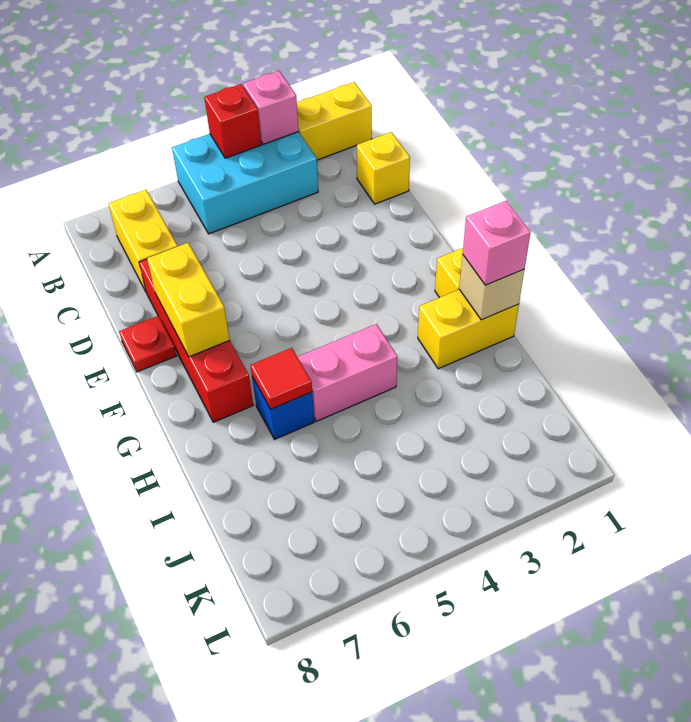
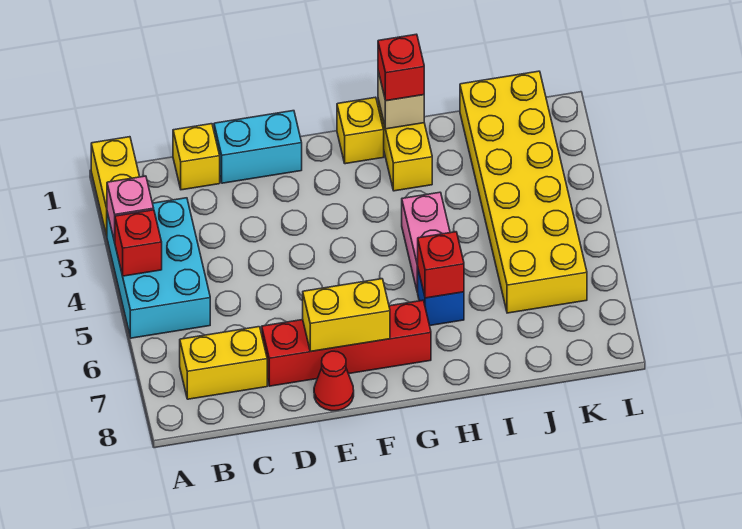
none -> cyan brick D1:E1 level 1
red plate E8 level 1 -> red cone E8 level 1
pink brick H1 level 3 -> red brick H1 level 3
red tile H6 level 2 -> red brick H6 level 2
none -> yellow brick J1:K6 level 1

